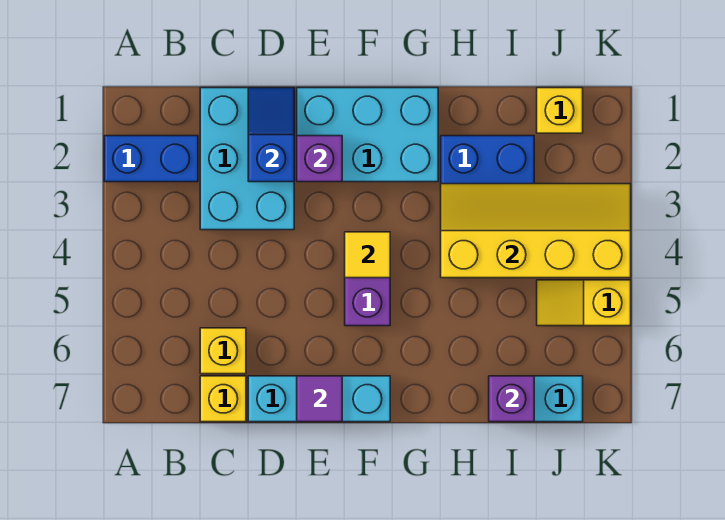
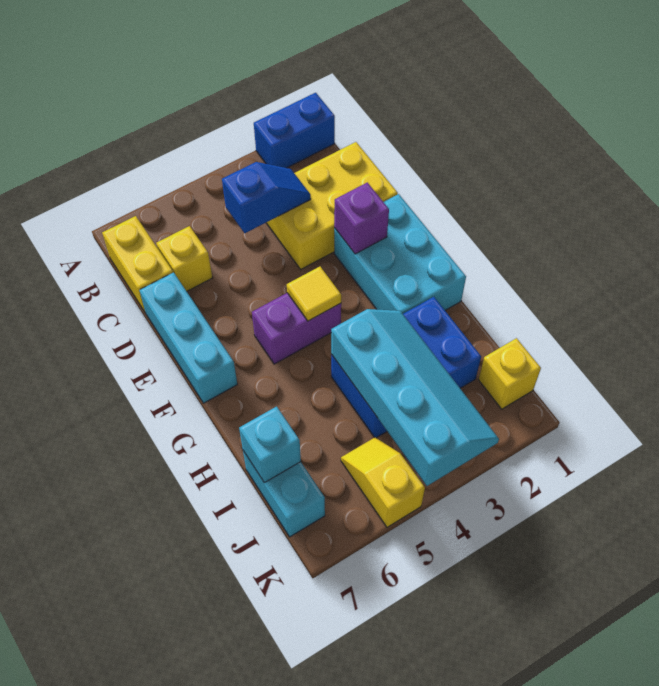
blue brick A2:B2 level 1 -> blue brick A1:A2 level 1
cyan brick C1:D3 level 1 -> yellow brick C1:D3 level 1
yellow brick C7 level 1 -> yellow brick B7:C7 level 1
blue slope D1:D2 level 2 top 2 -> blue slope C3:C4 level 2 top 4
purple tile E7 level 2 -> none
yellow slope H3:K4 level 2 top 4 -> cyan slope H3:K4 level 2 top 4
purple brick I7 level 2 -> cyan brick I7 level 2

